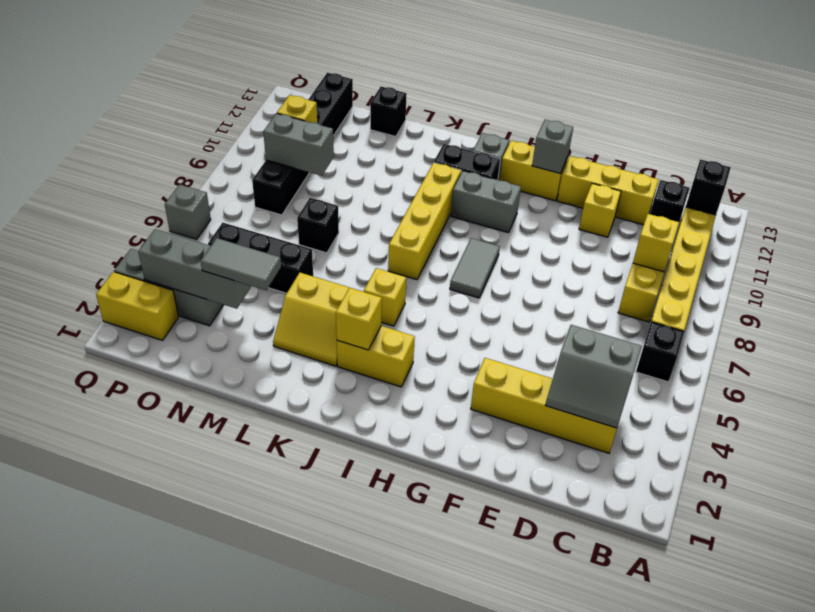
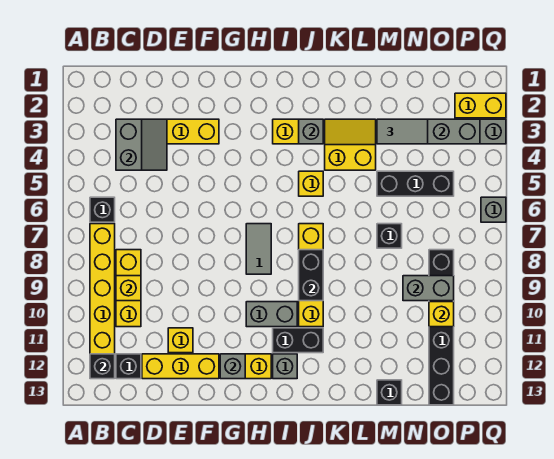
grey slope C3:D4 level 2 top 4 -> grey slope C3:D4 level 2 top C
yellow brick J3 level 2 -> grey brick J3 level 2
none -> black brick J8:J9 level 2

